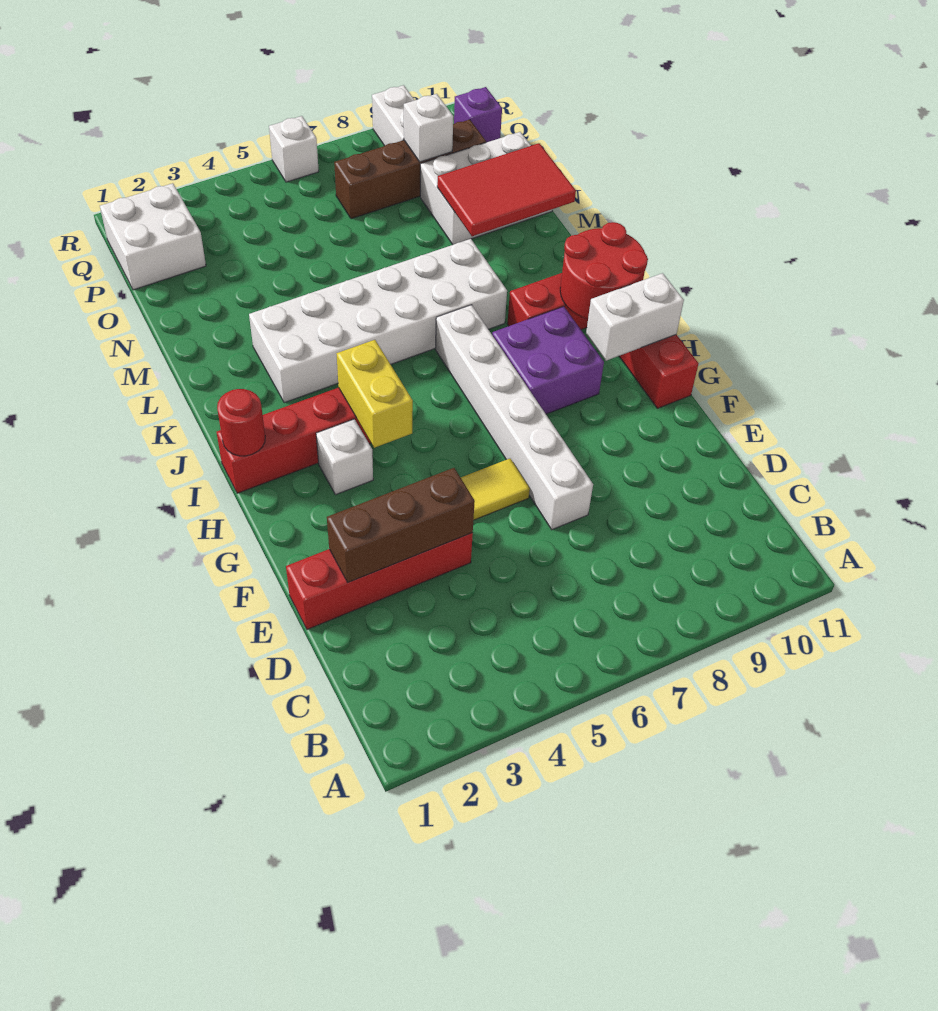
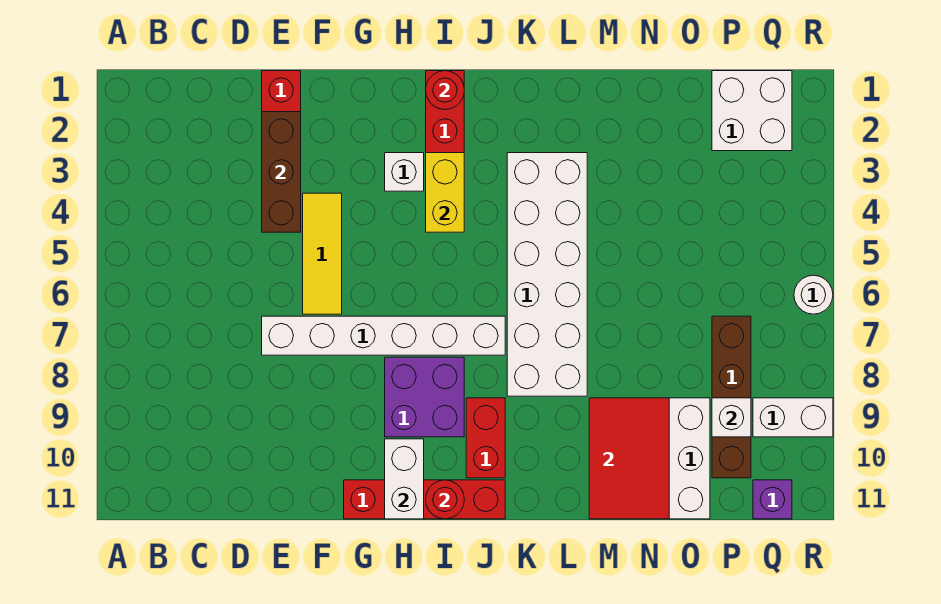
yellow brick H4:I4 level 2 -> yellow brick I3:I4 level 2
red round brick I10:J11 level 2 -> red round brick I11 level 2
white brick R6 level 1 -> white round brick R6 level 1

